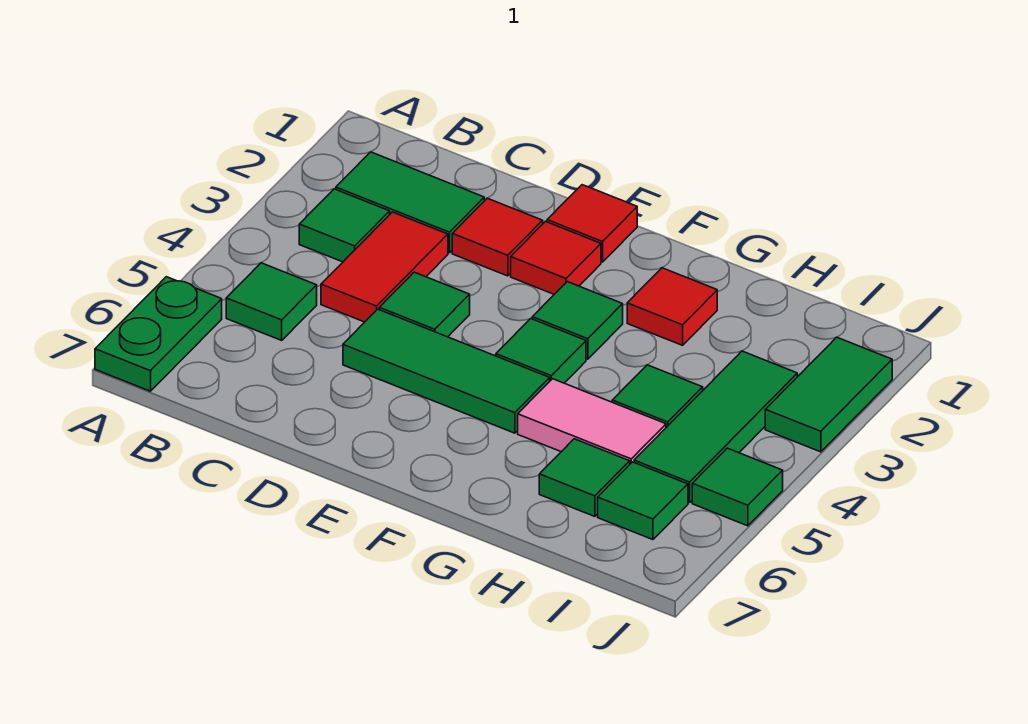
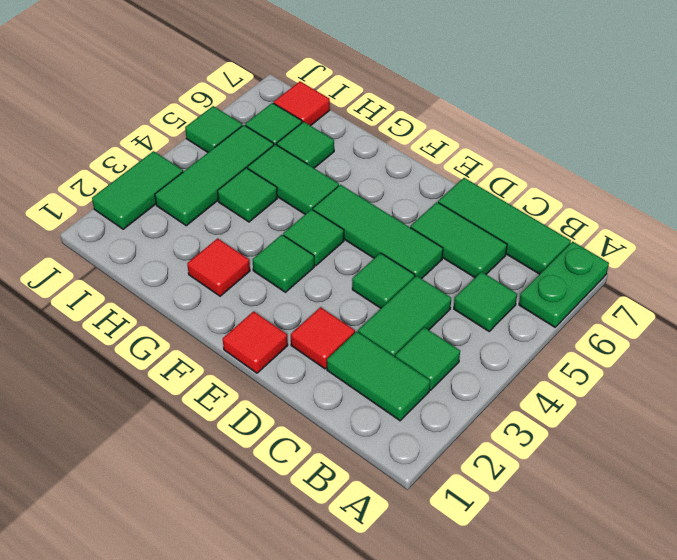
none -> green tile B7:D7 level 1
red tile C3:C4 level 1 -> green tile C3:C4 level 1
none -> green tile C6:D6 level 1
red tile E2 level 1 -> red tile I7 level 1
pink tile G5:H5 level 1 -> green tile G5:H5 level 1

